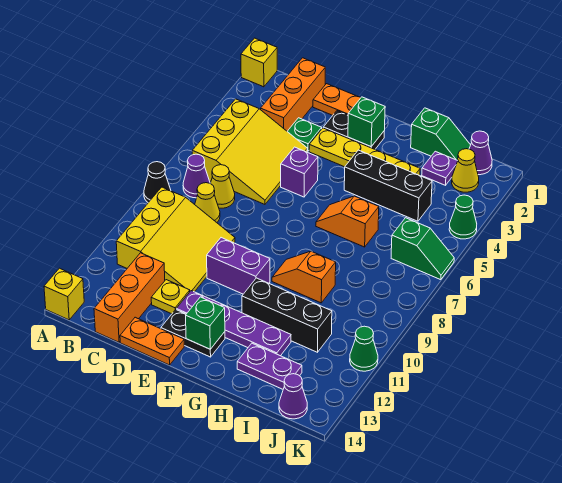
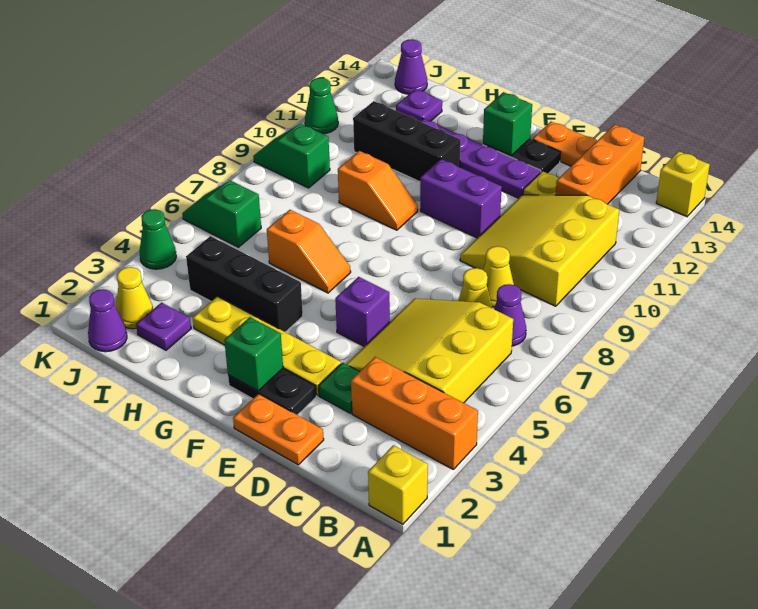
black cone A8 level 1 -> none
orange brick C1:C3 level 1 -> orange brick A3:C3 level 1
green slope H1:I1 level 1 top H -> green slope J9:K9 level 1 top J
purple plate H13:I13 level 1 -> purple plate I13 level 1

